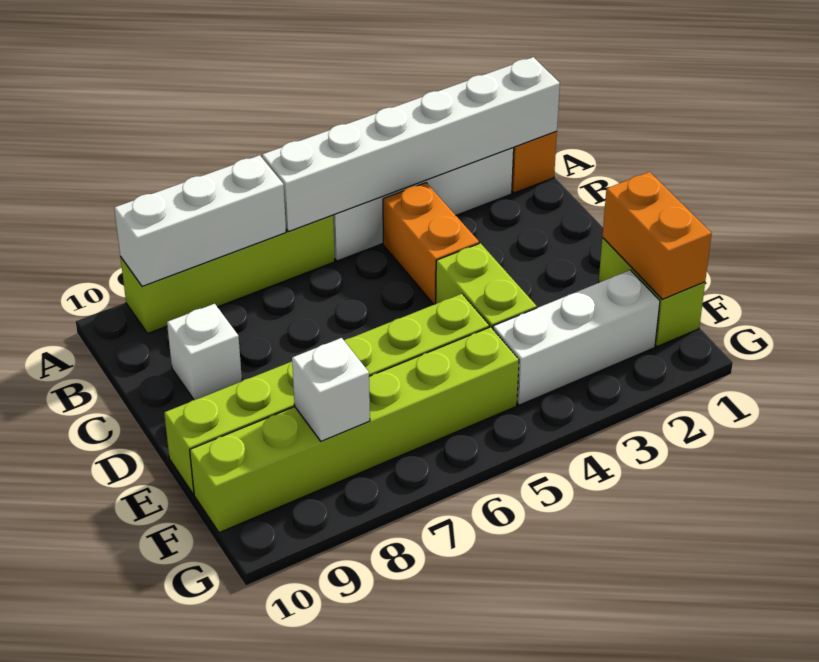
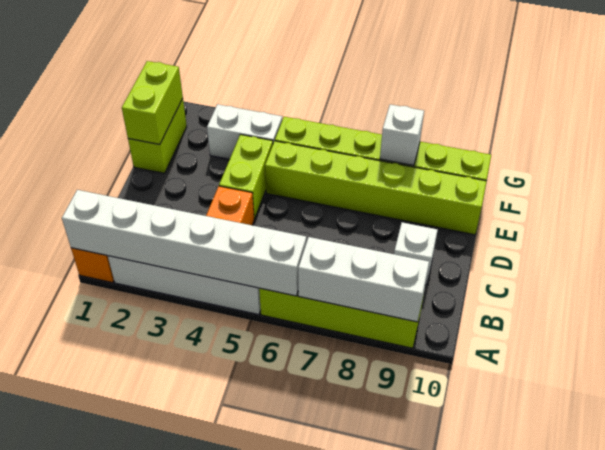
orange brick E1:F1 level 2 -> lime brick E1:F1 level 2
white brick F2:F4 level 1 -> white brick F3:F4 level 1

